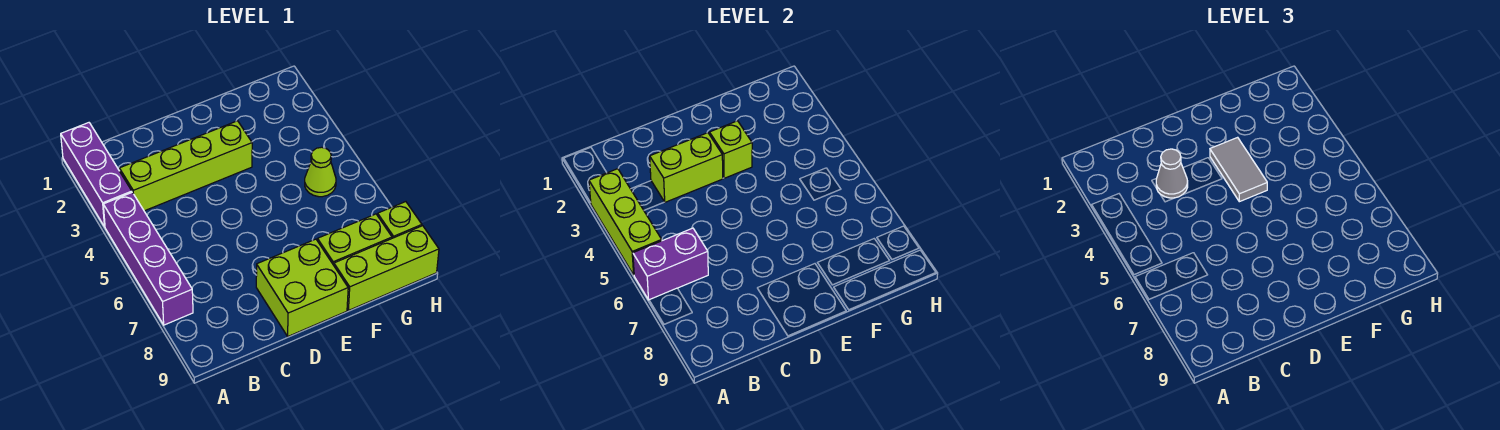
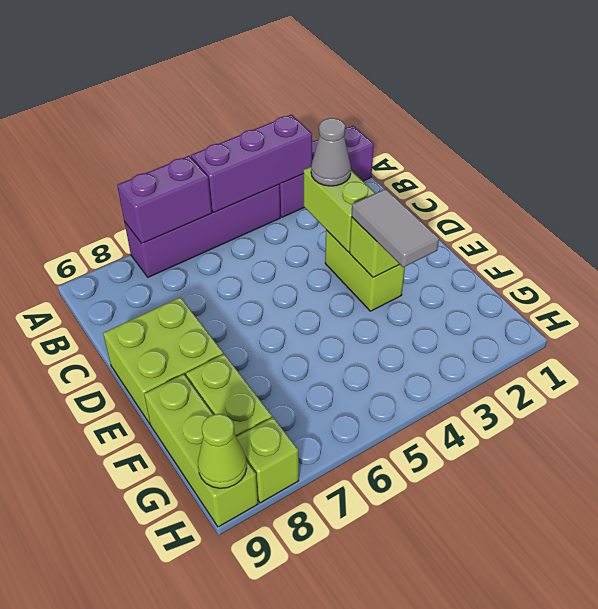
lime brick A3:A5 level 2 -> purple brick A3:A5 level 2
purple brick A6:B6 level 2 -> purple brick A6:A7 level 2
lime brick B3:E3 level 1 -> lime brick D3:E3 level 1
grey tile E3:E4 level 3 -> grey tile E3:F3 level 3
lime cone G5 level 1 -> lime cone H9 level 2

